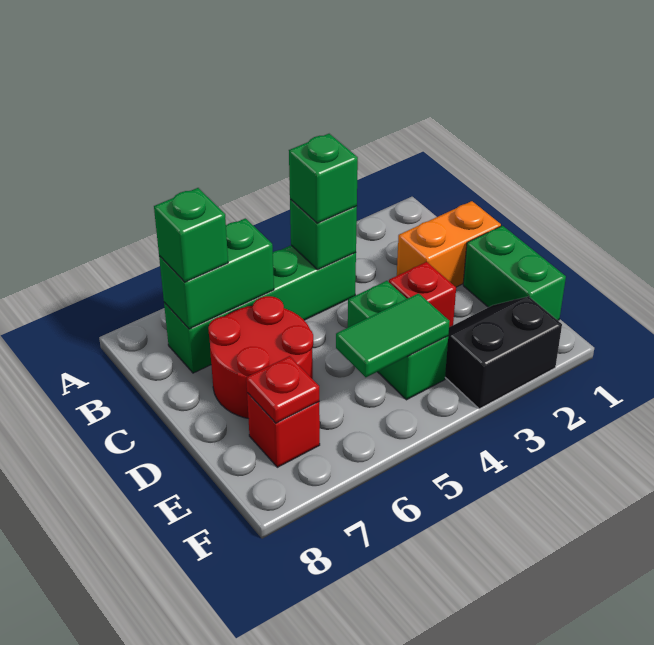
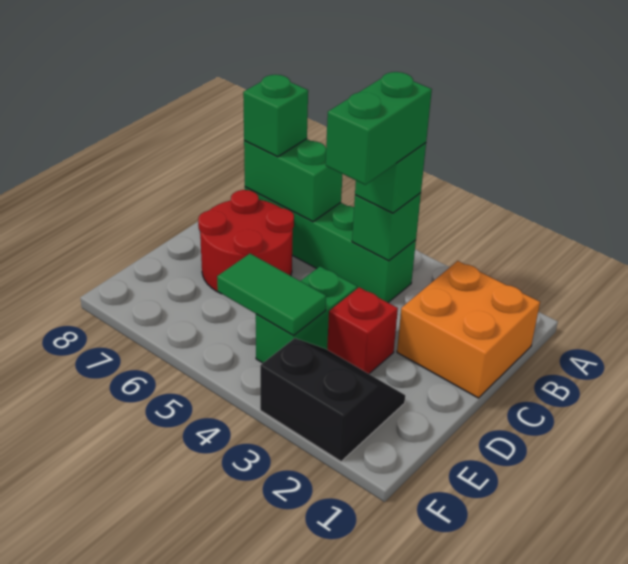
orange brick C1:C2 level 1 -> orange brick B1:C2 level 1
green brick D1:E1 level 1 -> green brick B4:C4 level 4
red brick E7 level 1 -> none
red plate E7 level 2 -> none

